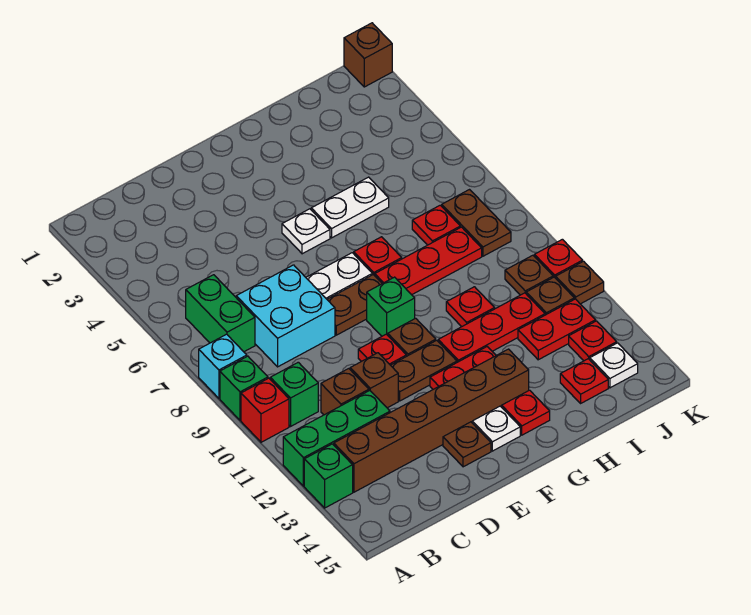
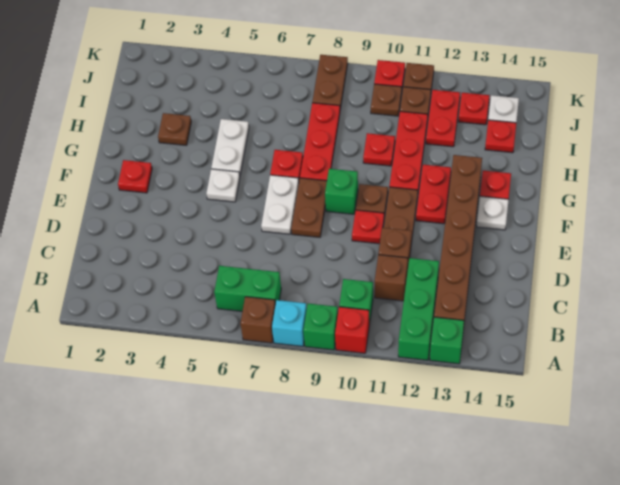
cyan brick C7:D8 level 1 -> none
brown plate E14 level 1 -> brown plate H3 level 1
red plate I7 level 1 -> red plate F2 level 1
brown plate J7:J8 level 1 -> brown plate J8:K8 level 1
brown brick K1 level 1 -> brown brick A7 level 1

